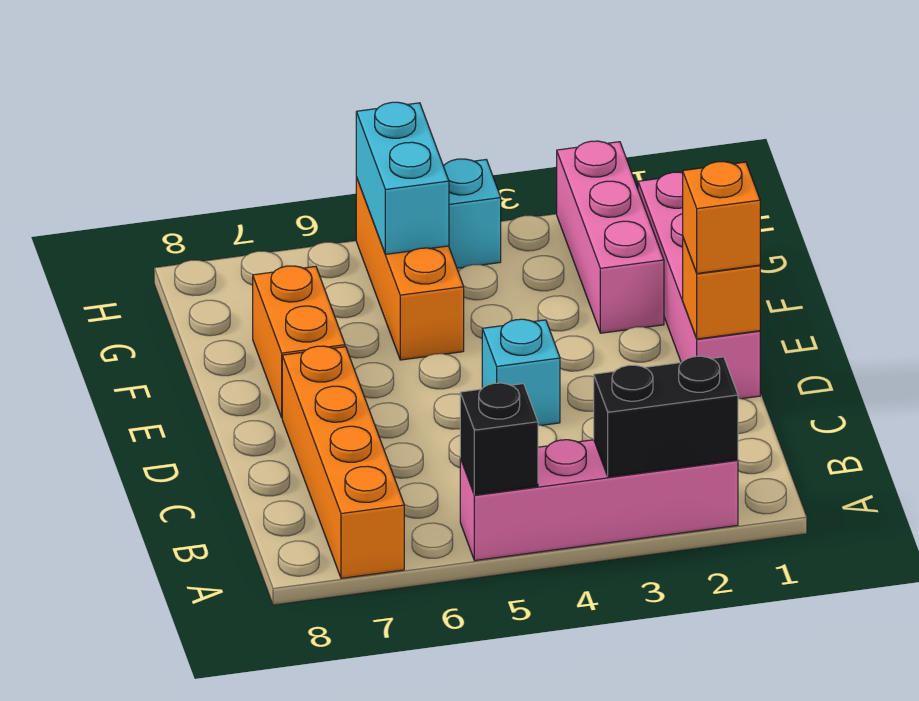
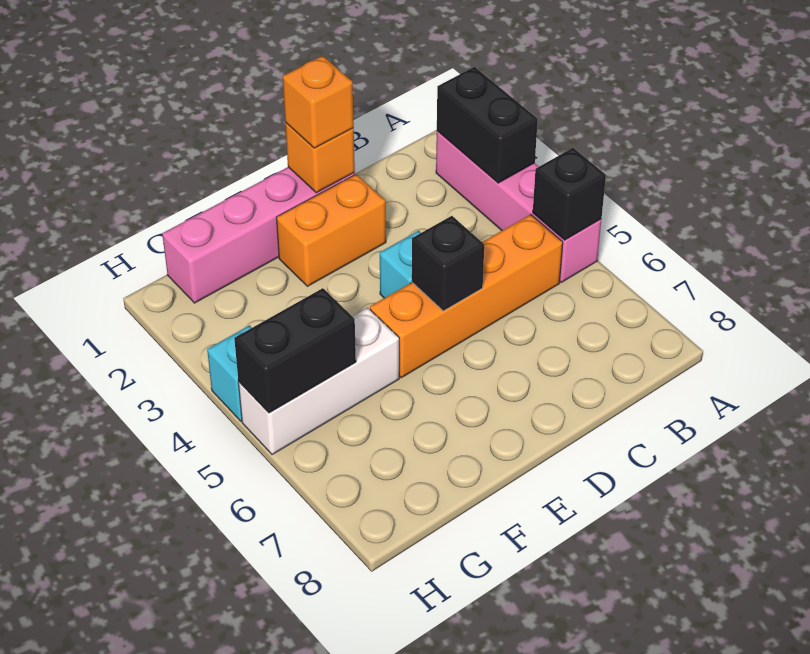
orange brick A7:D7 level 1 -> orange brick B5:E5 level 1
none -> black brick D5 level 2
orange brick E7:F7 level 1 -> orange brick D2:E2 level 1
pink brick F2:H2 level 1 -> none
orange brick F5:H5 level 1 -> white brick F5:H5 level 1
cyan brick G5:H5 level 2 -> black brick G5:H5 level 2

